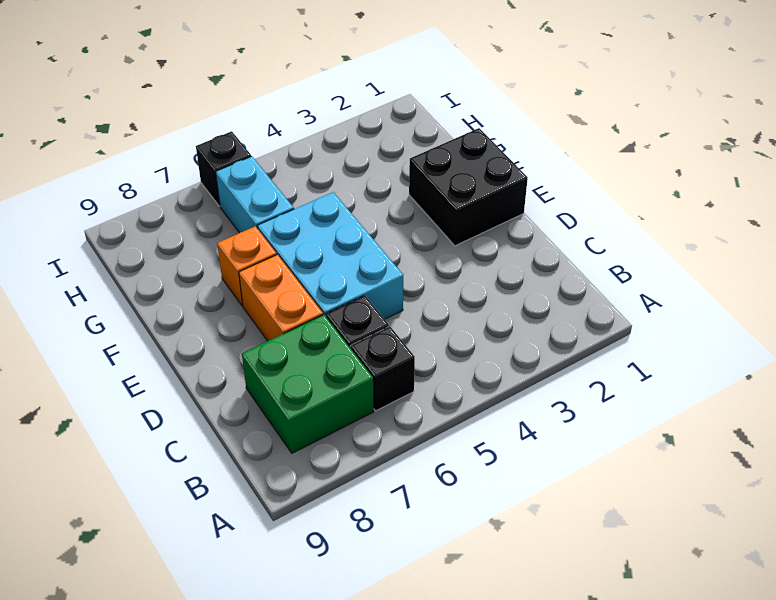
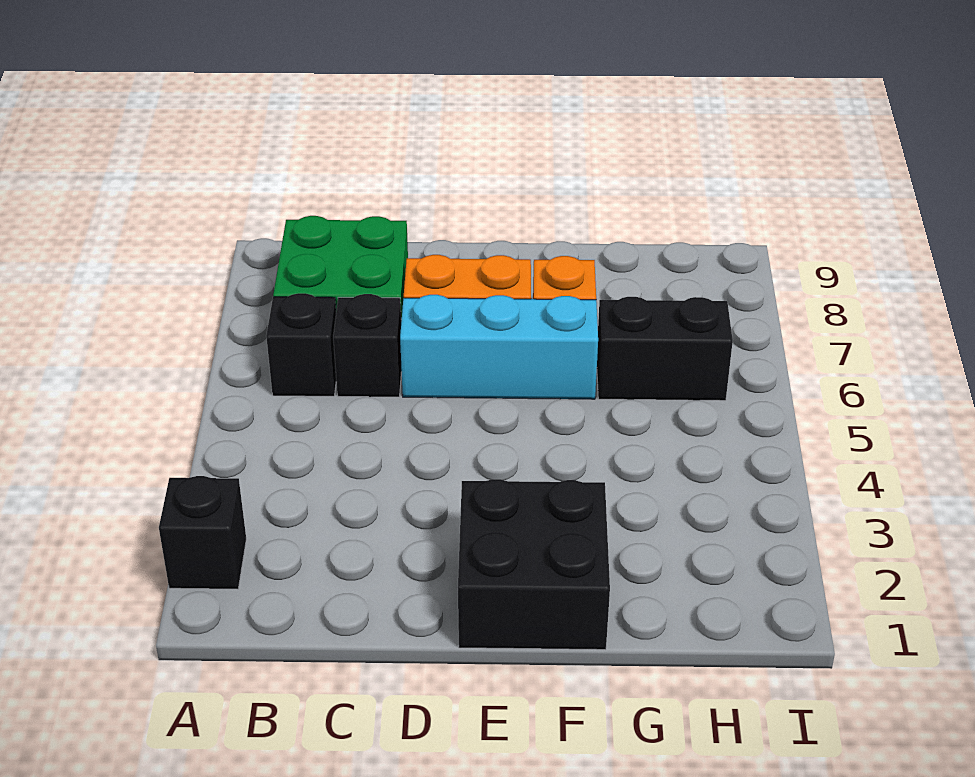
cyan brick D5:F6 level 1 -> cyan brick D6:F6 level 1
cyan brick G6:H6 level 1 -> black brick G6:H6 level 1
black brick I6 level 1 -> black brick A2 level 1

